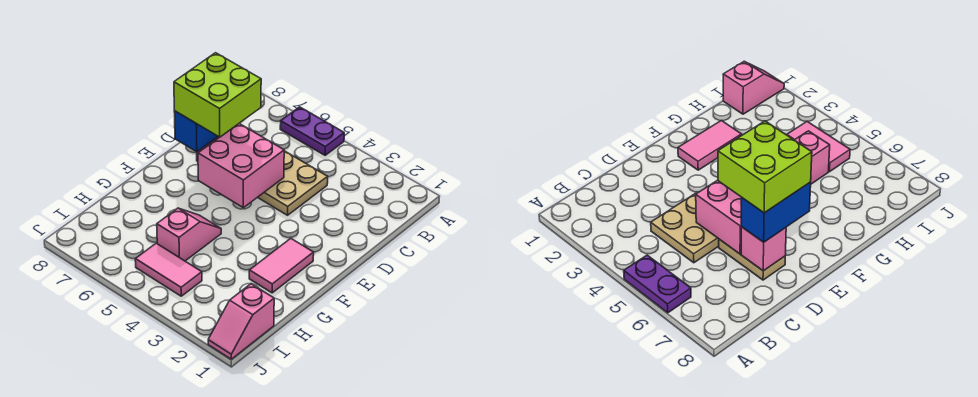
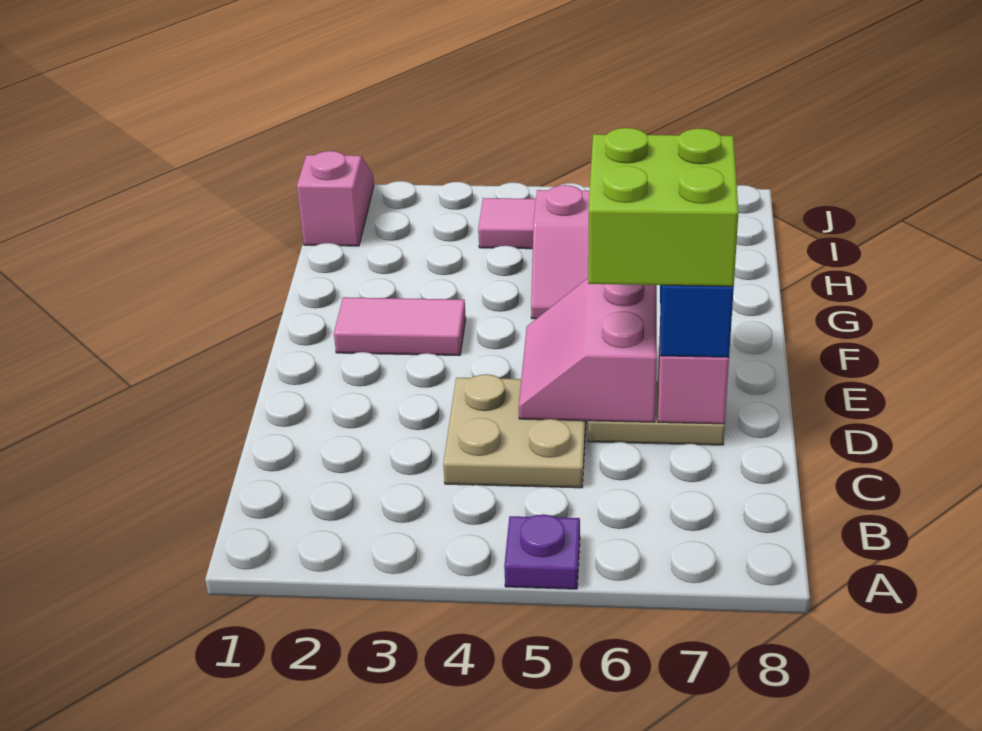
purple plate A5:A6 level 1 -> purple plate A5 level 1
pink brick D5:E6 level 2 -> pink slope D5:E6 level 2 top 6
pink tile F2:G2 level 1 -> pink tile F2:F3 level 1

